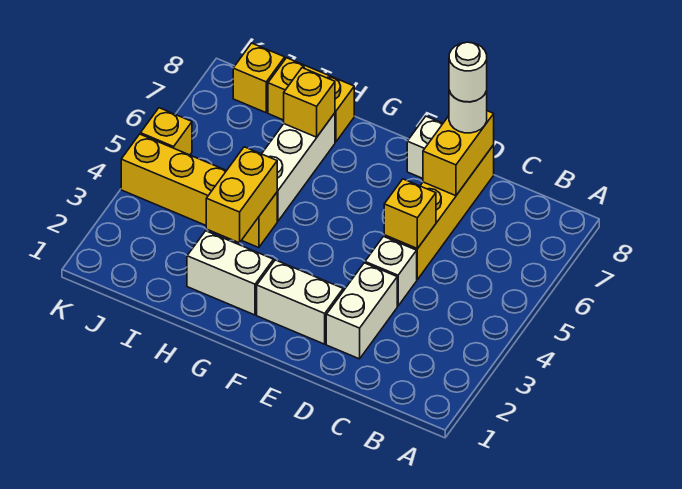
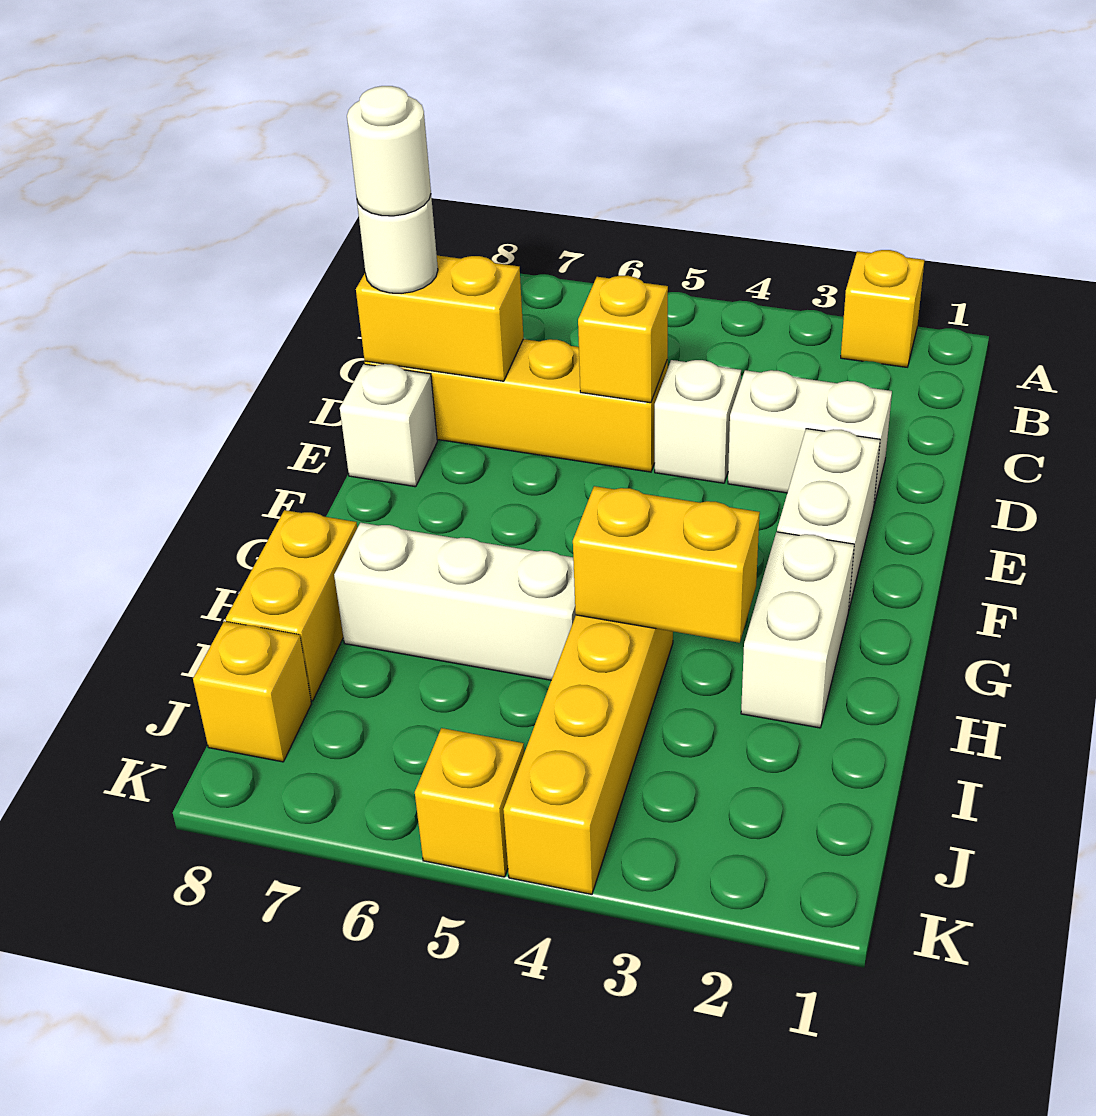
yellow brick H7 level 2 -> yellow brick A2 level 1

